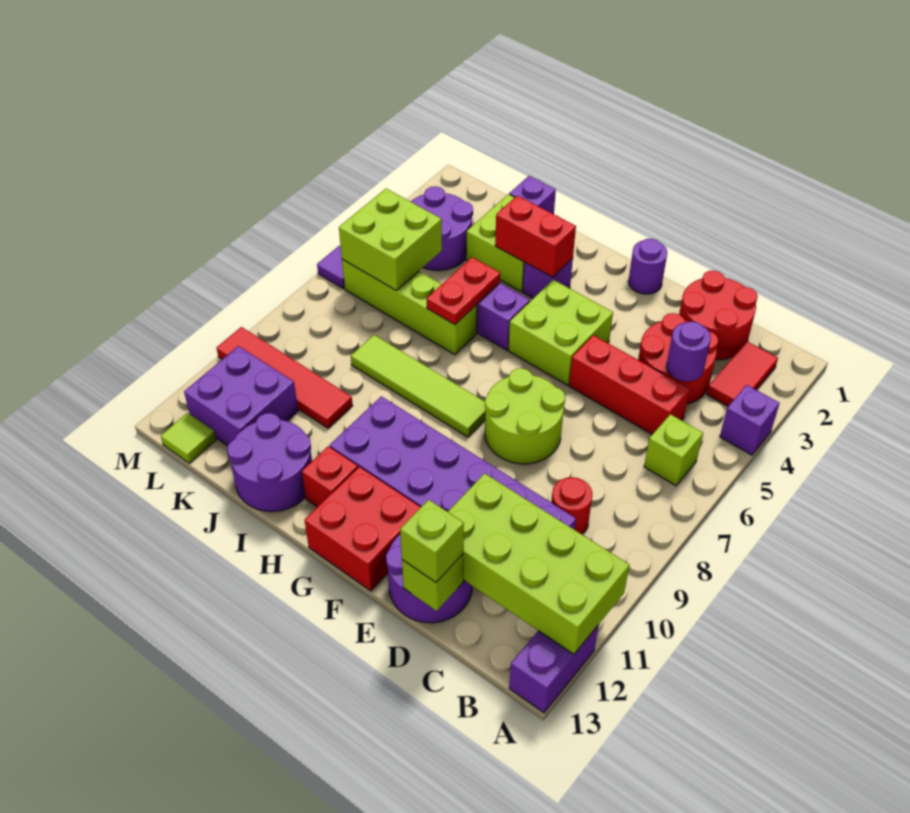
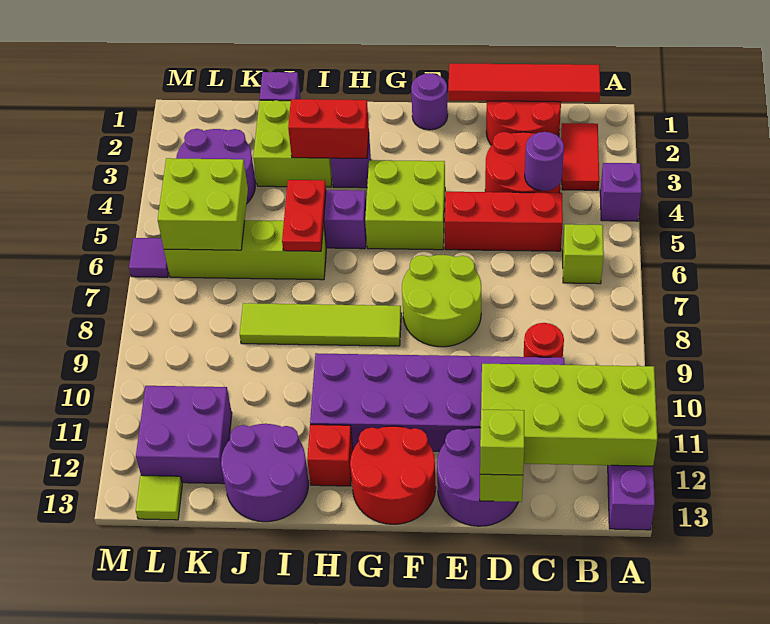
red brick F12:G13 level 1 -> red round brick F12:G13 level 1
red tile J10:M10 level 1 -> red tile B1:E1 level 2

